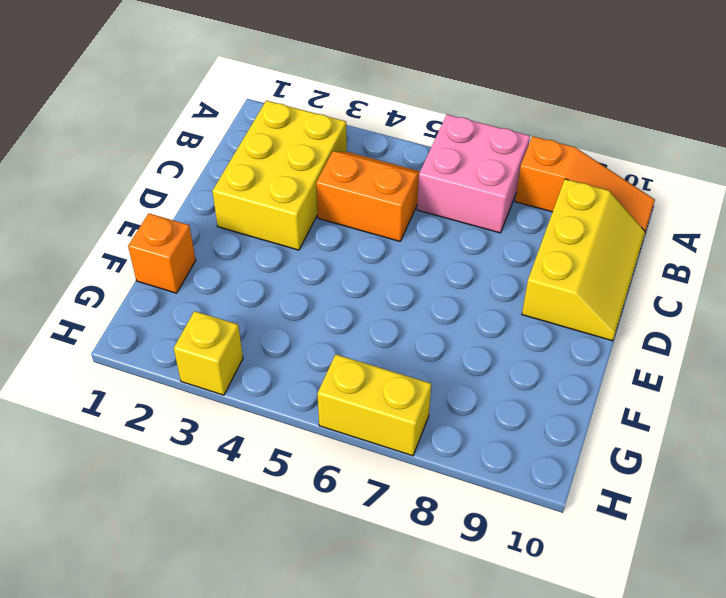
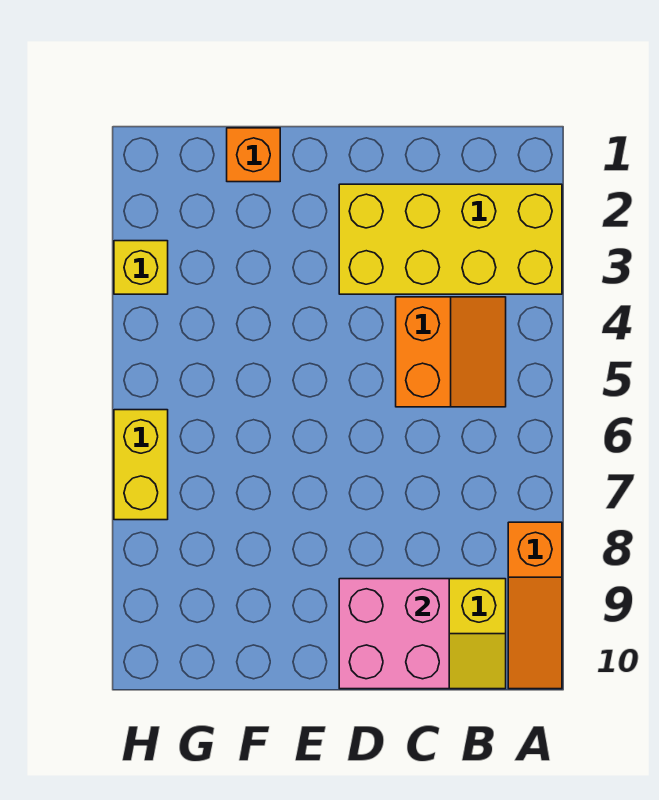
pink brick A6:B7 level 1 -> pink brick C9:D10 level 2
yellow brick B2:D3 level 1 -> yellow brick A2:D3 level 1

